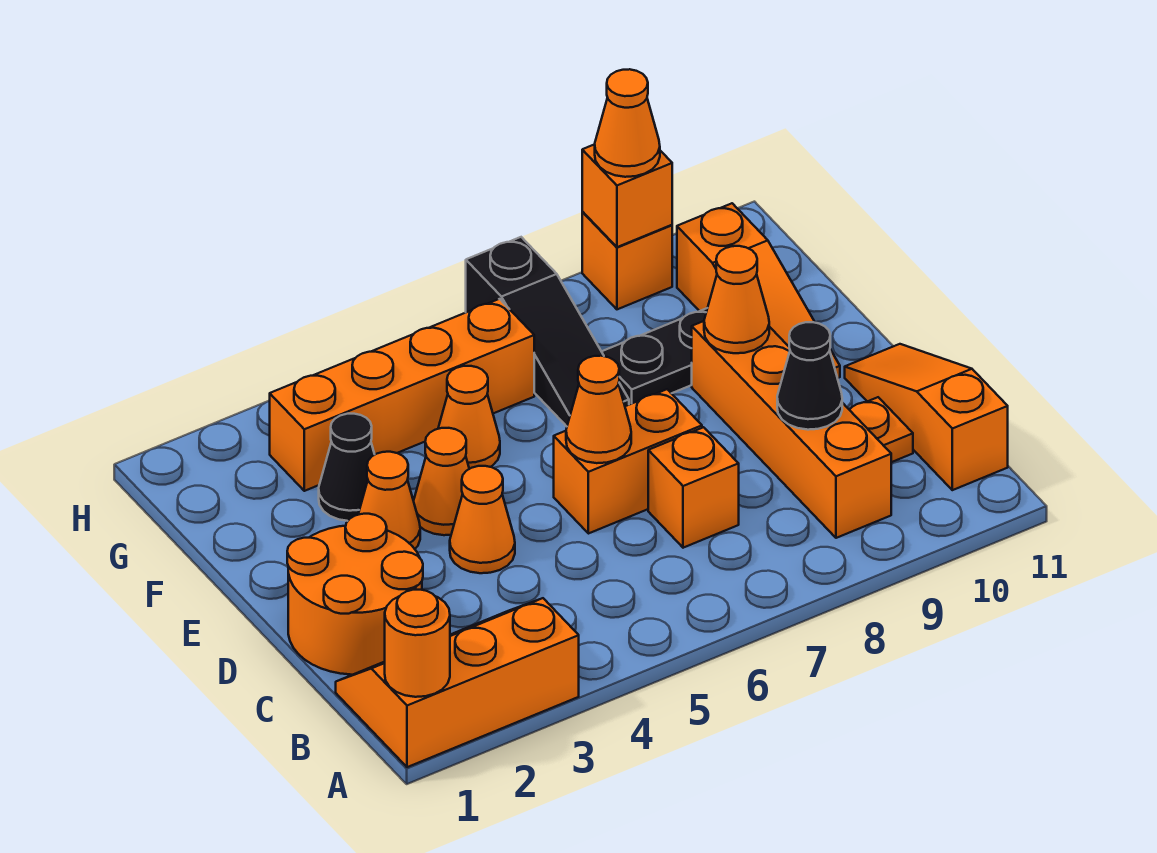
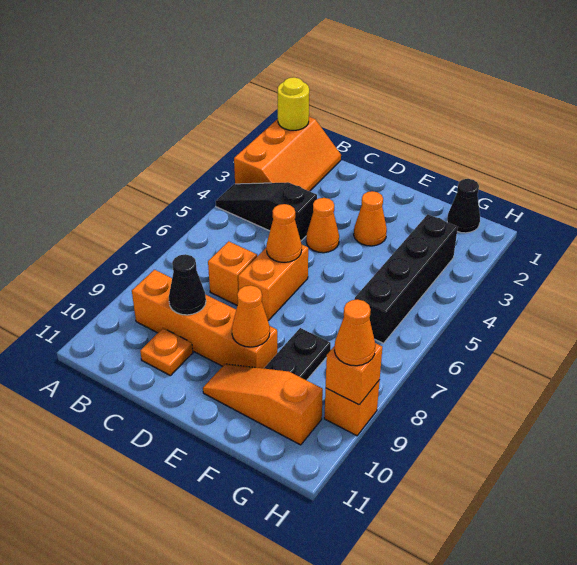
orange round brick A1 level 2 -> yellow round brick A1 level 2
orange slope B11:D11 level 1 top B -> none
orange round brick C1:D2 level 1 -> none
orange cone E4 level 1 -> none
black cone F3 level 1 -> black cone G1 level 1
orange cone F5 level 1 -> none
black slope F7:H7 level 1 top H -> black slope A4:C4 level 1 top C
orange brick G3:G6 level 1 -> black brick G3:G6 level 1

